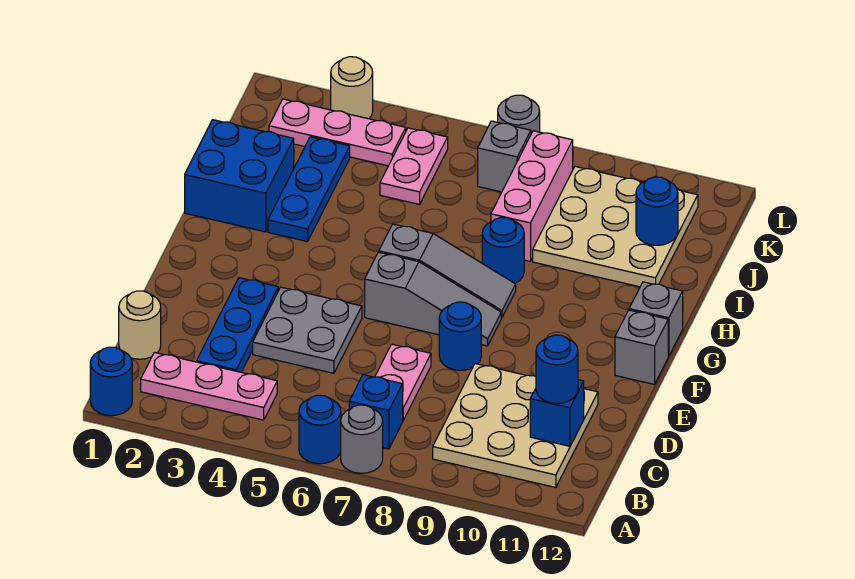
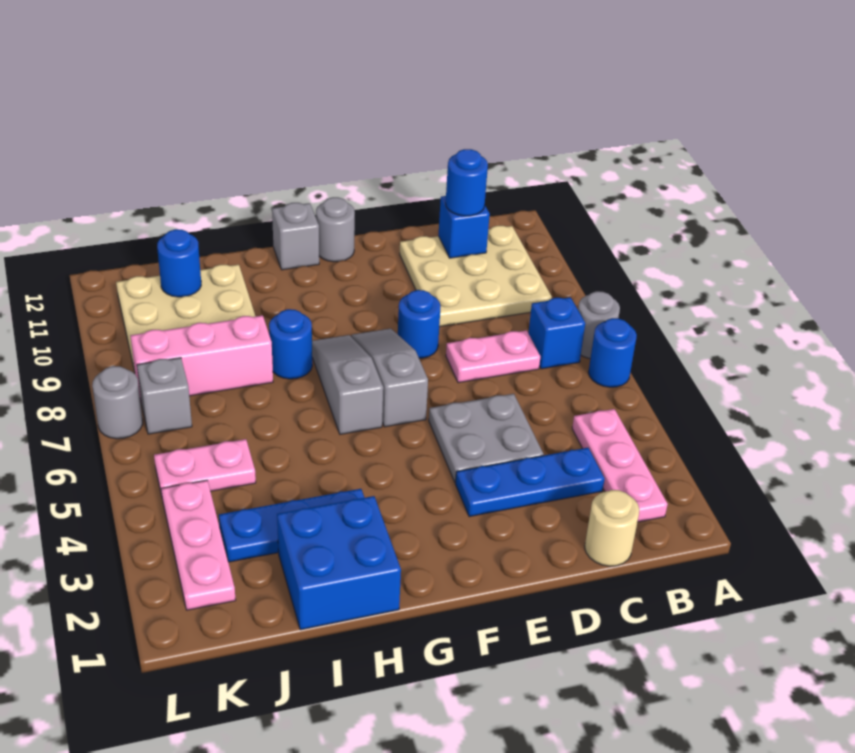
blue round brick A1 level 1 -> none
grey brick F12 level 1 -> grey round brick F12 level 1
tan round brick L3 level 1 -> none

